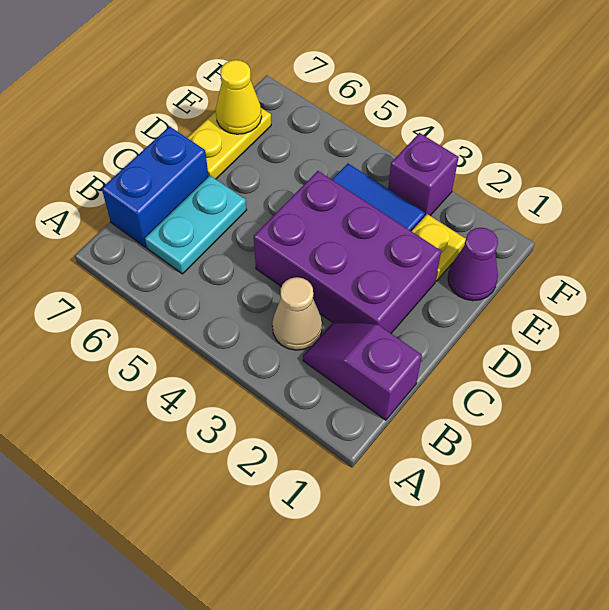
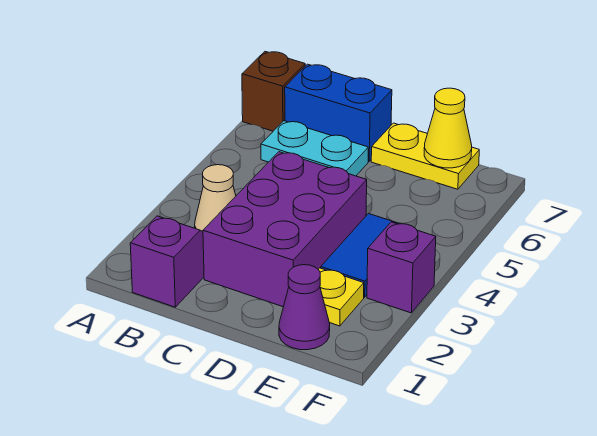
none -> brown brick A7 level 1

